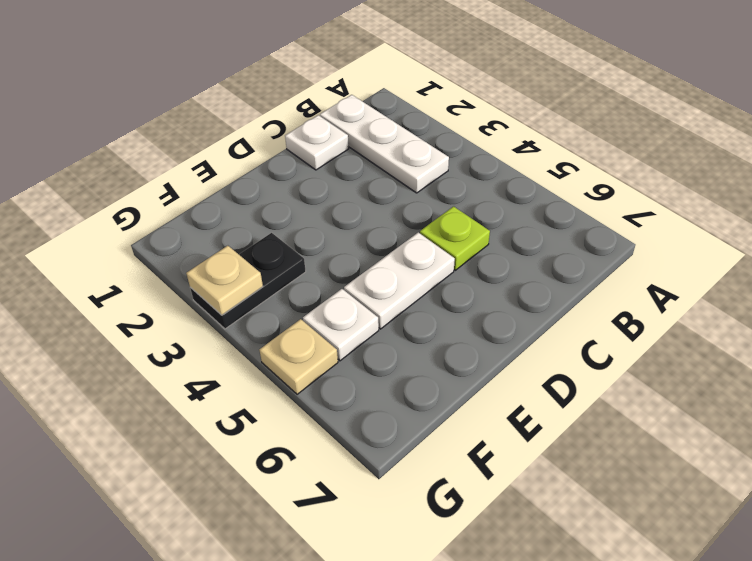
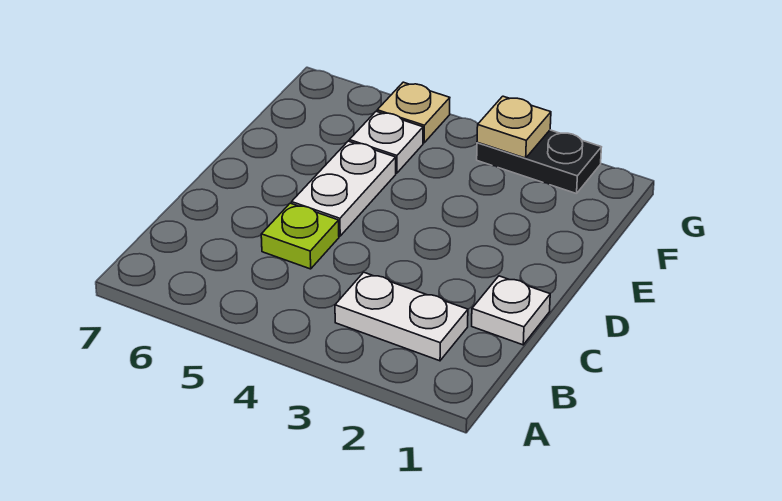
white plate B1:B3 level 1 -> white plate B2:B3 level 1
black plate F3:G3 level 1 -> black plate G2:G3 level 1

